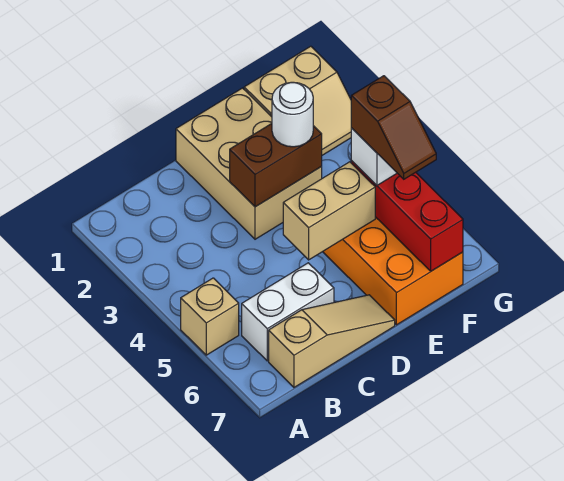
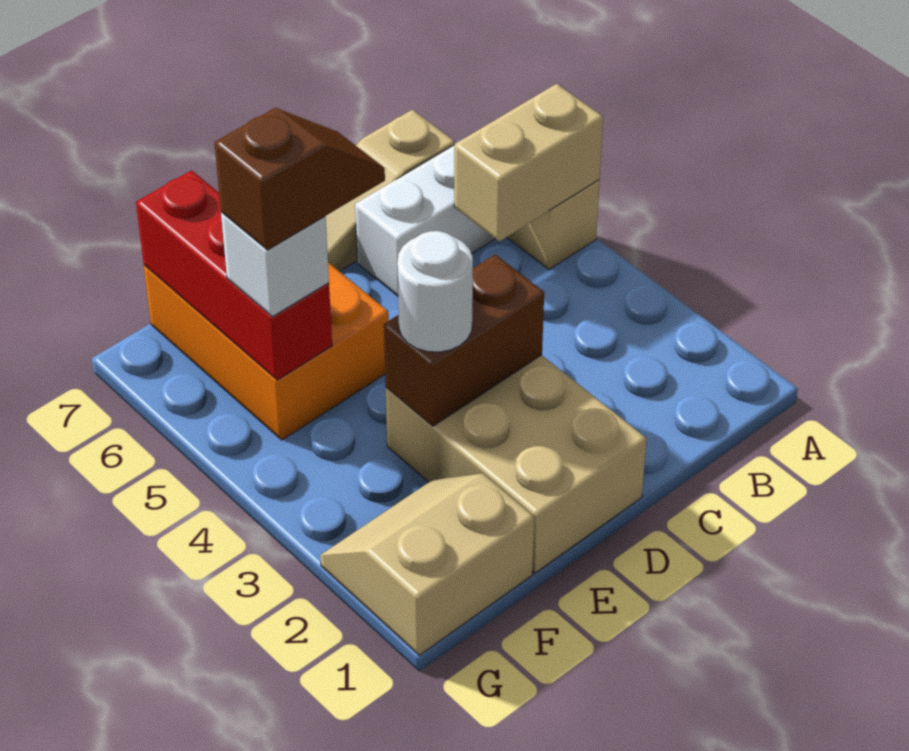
tan brick D5:E5 level 2 -> tan brick A5:B5 level 2
brown slope F5:F6 level 4 top 5 -> brown slope E5:F5 level 4 top F

